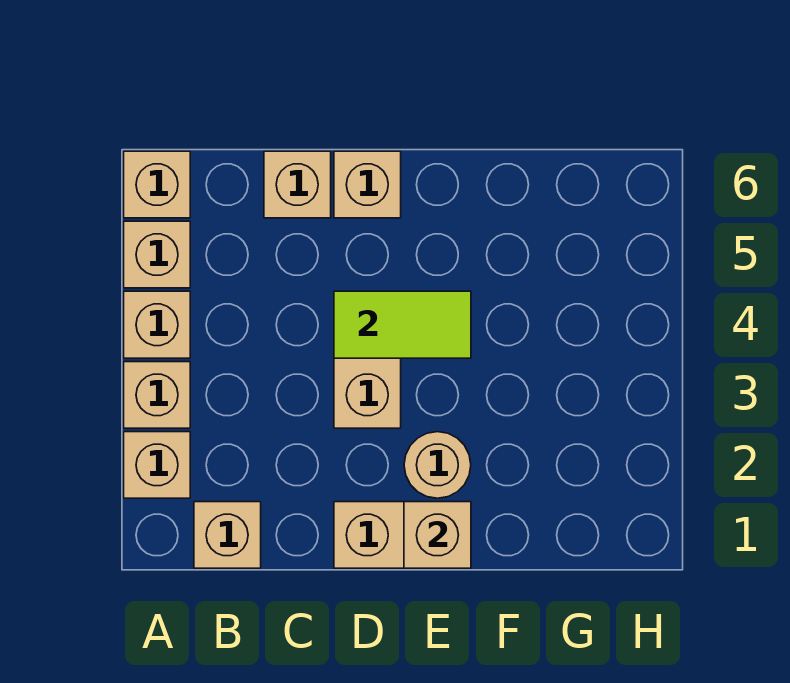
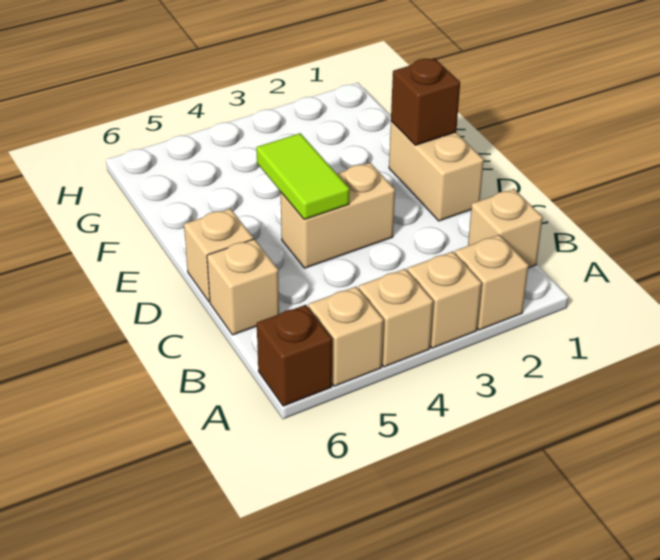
tan brick A6 level 1 -> brown brick A6 level 1
tan brick E1 level 2 -> brown brick E1 level 2
tan round brick E2 level 1 -> none

